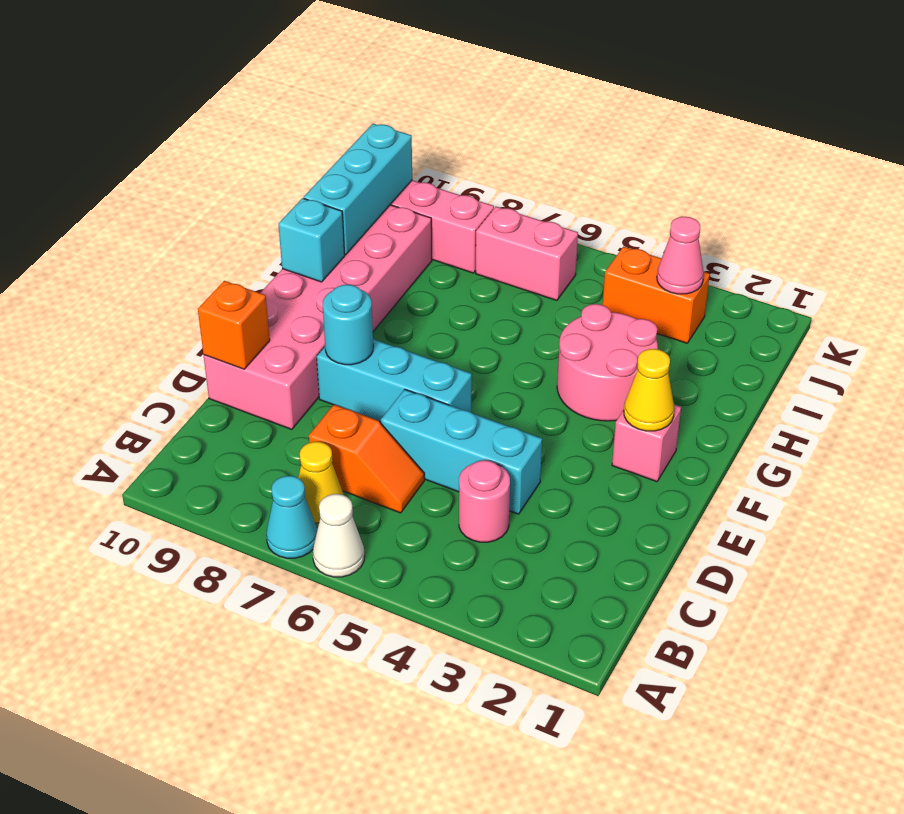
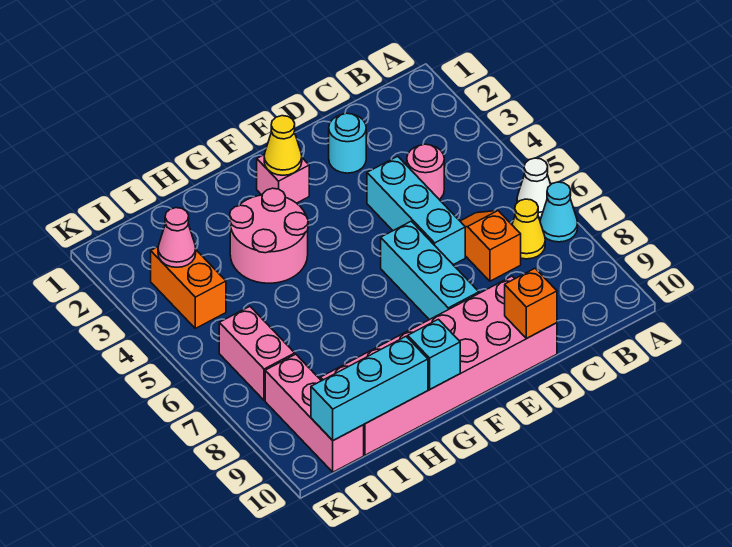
cyan round brick E8 level 2 -> cyan round brick D2 level 1

